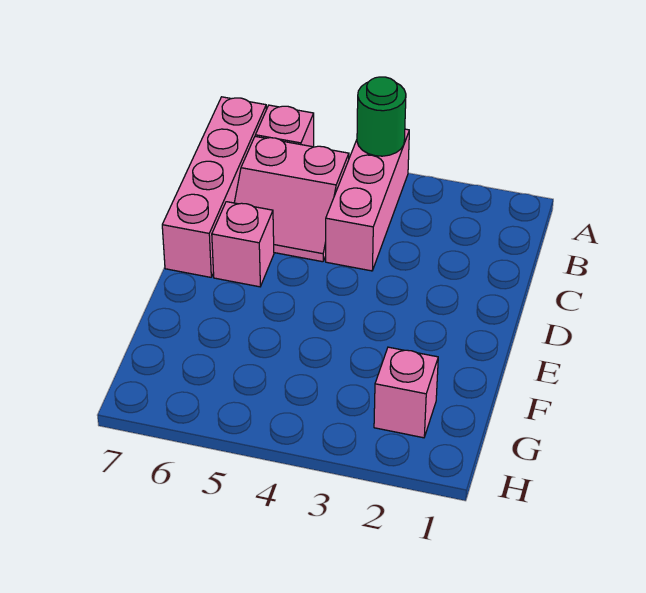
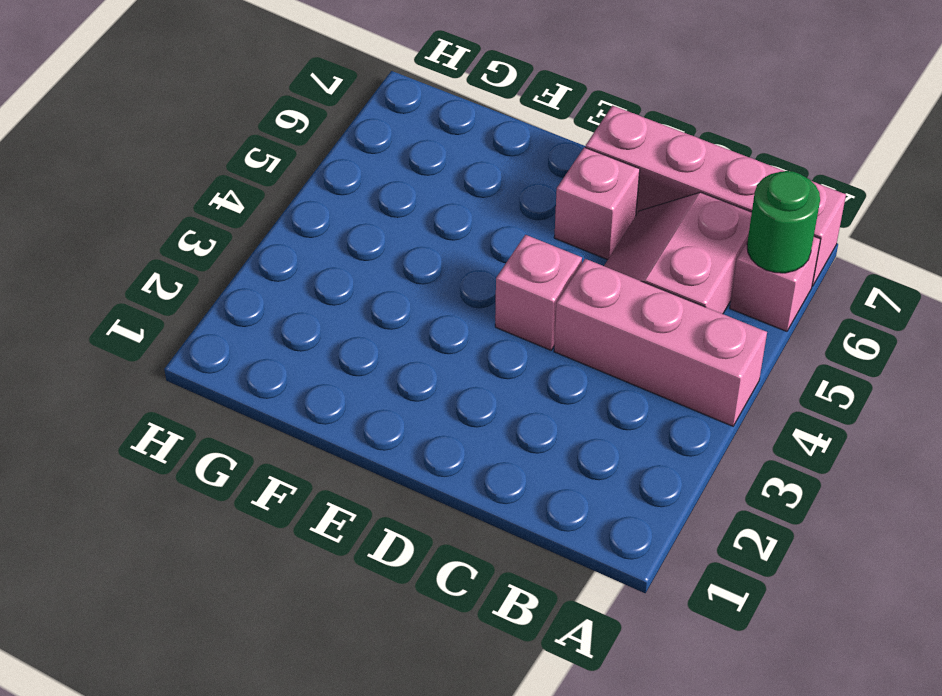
green round brick A4 level 2 -> green round brick A6 level 2
pink brick G2 level 1 -> pink brick D4 level 1

